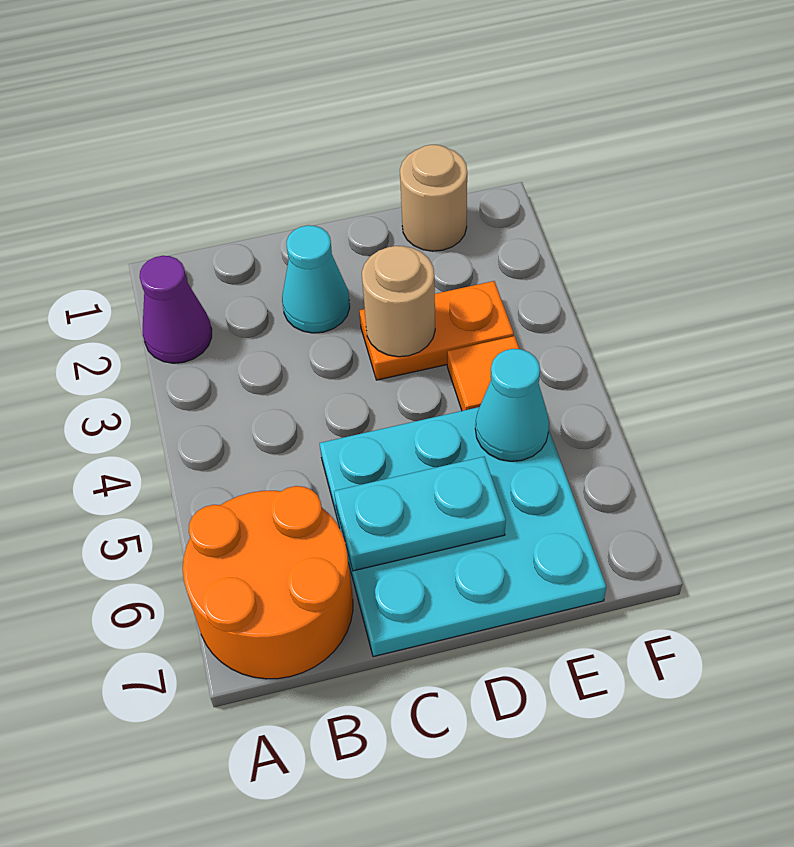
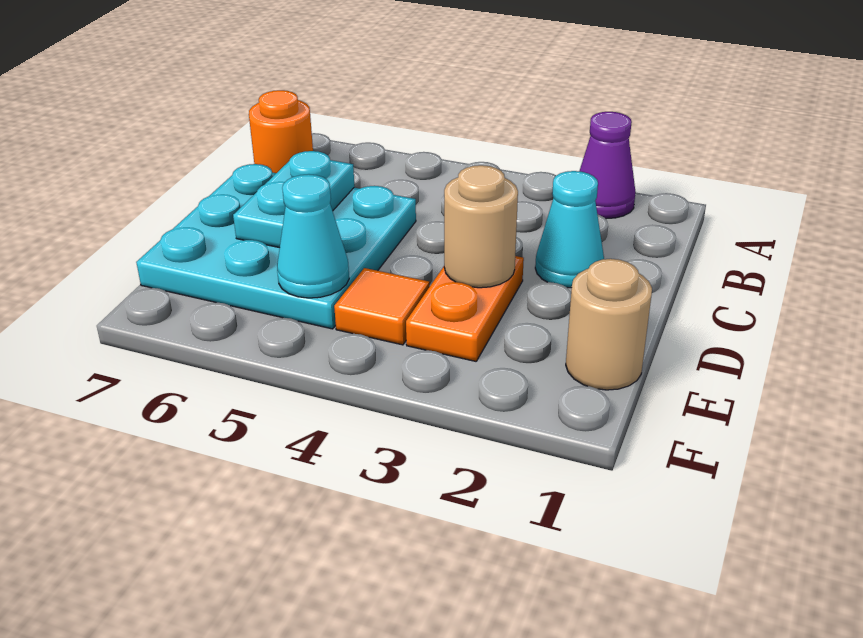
orange round brick A6:B7 level 1 -> orange round brick B7 level 1

